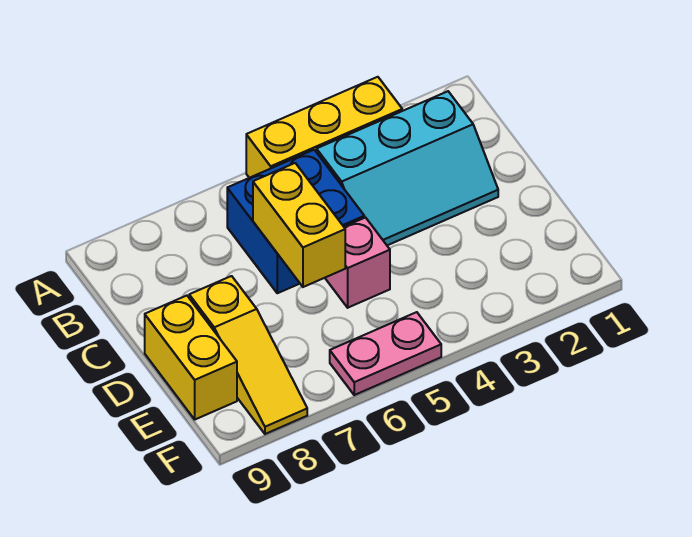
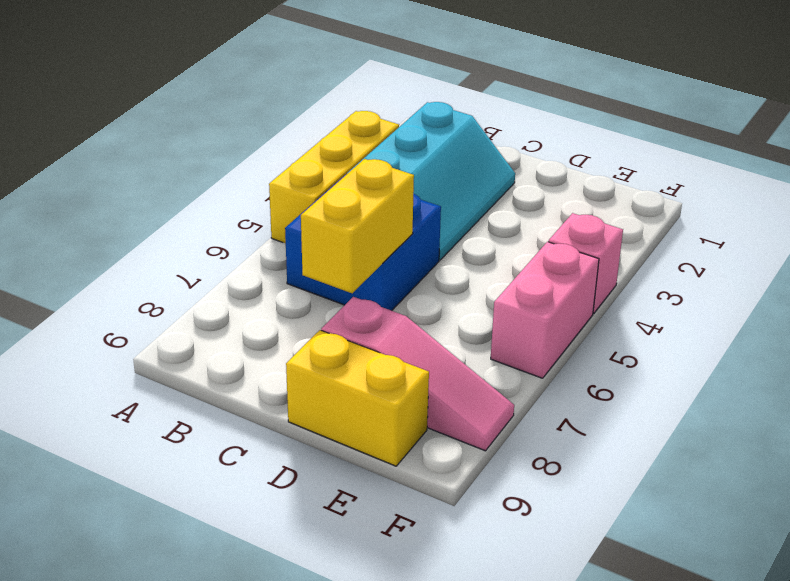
yellow brick C6:D6 level 2 -> yellow brick C6:C7 level 2
pink brick D5 level 1 -> pink brick F4 level 1
yellow slope D8:F8 level 1 top D -> pink slope D8:F8 level 1 top D
pink plate F5:F6 level 1 -> pink brick F5:F6 level 1

